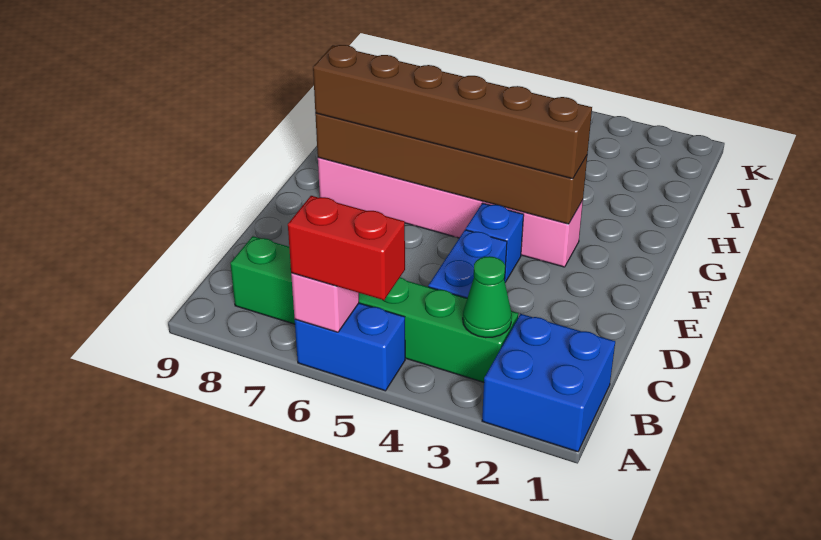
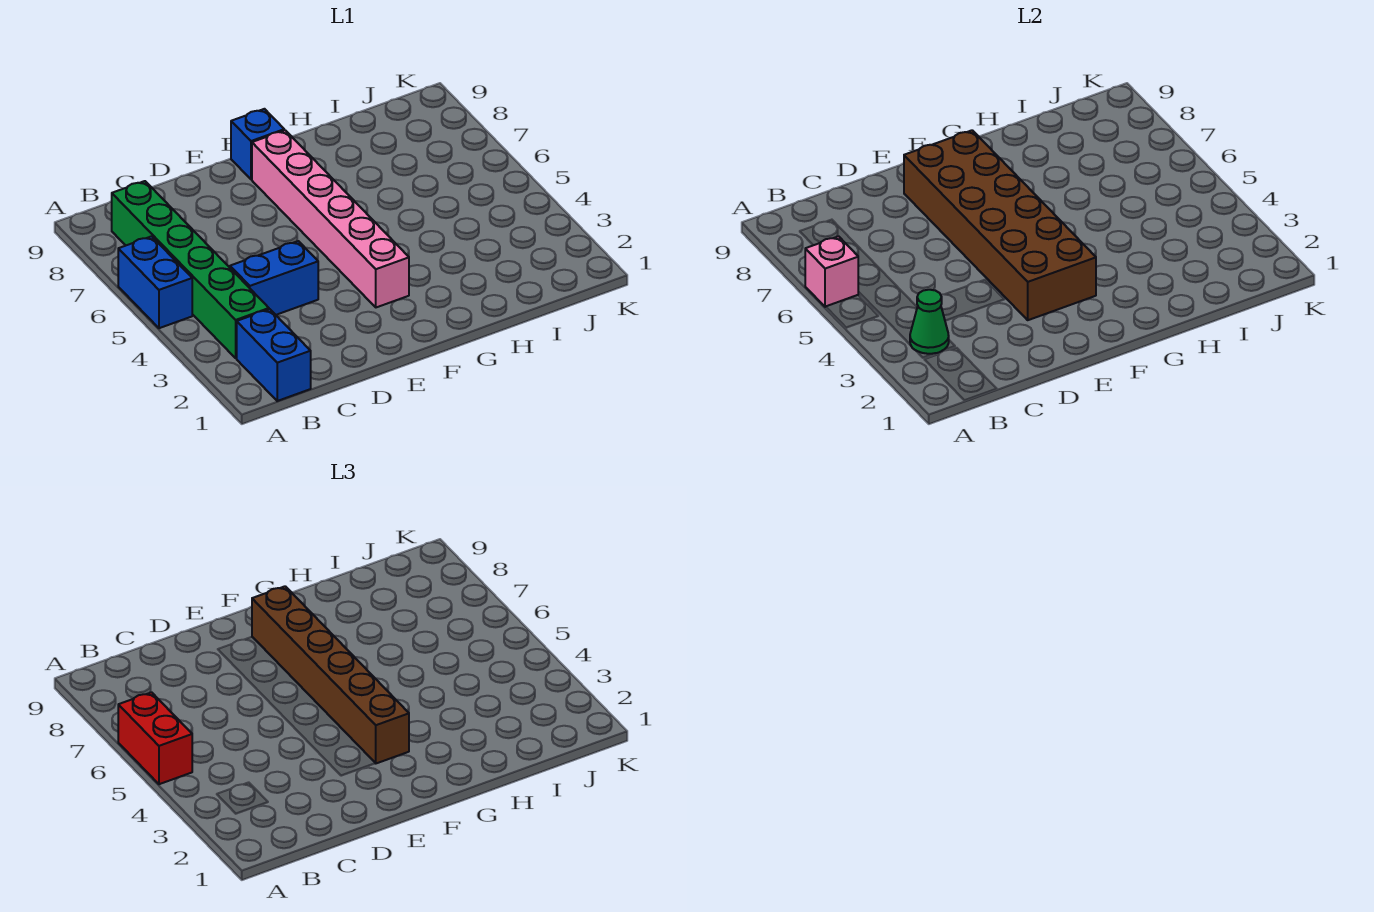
blue brick A1:B2 level 1 -> blue brick B1:B2 level 1
blue brick E4 level 1 -> blue brick F9 level 1
brown brick F3:F8 level 2 -> brown brick E3:F8 level 2

